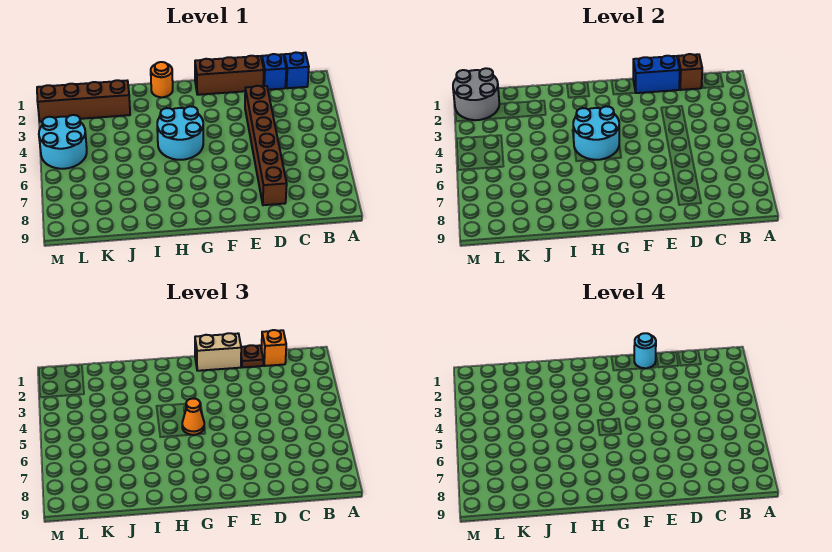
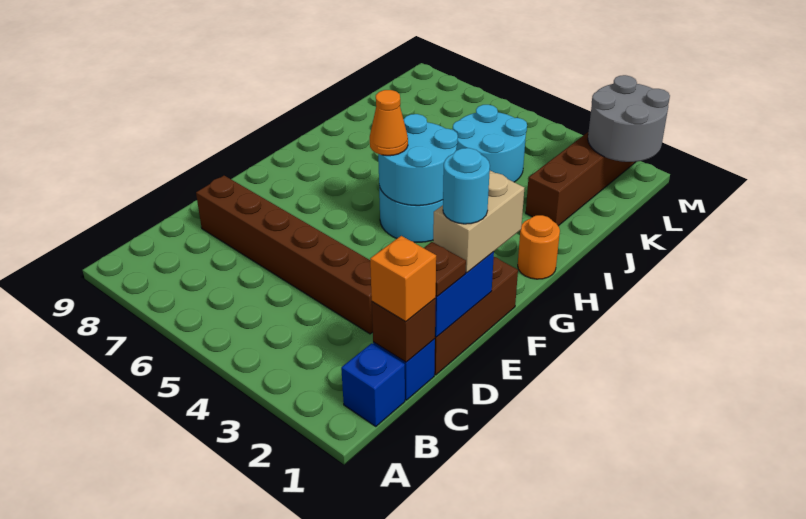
cyan round brick L4:M5 level 1 -> cyan round brick J4:K5 level 1

